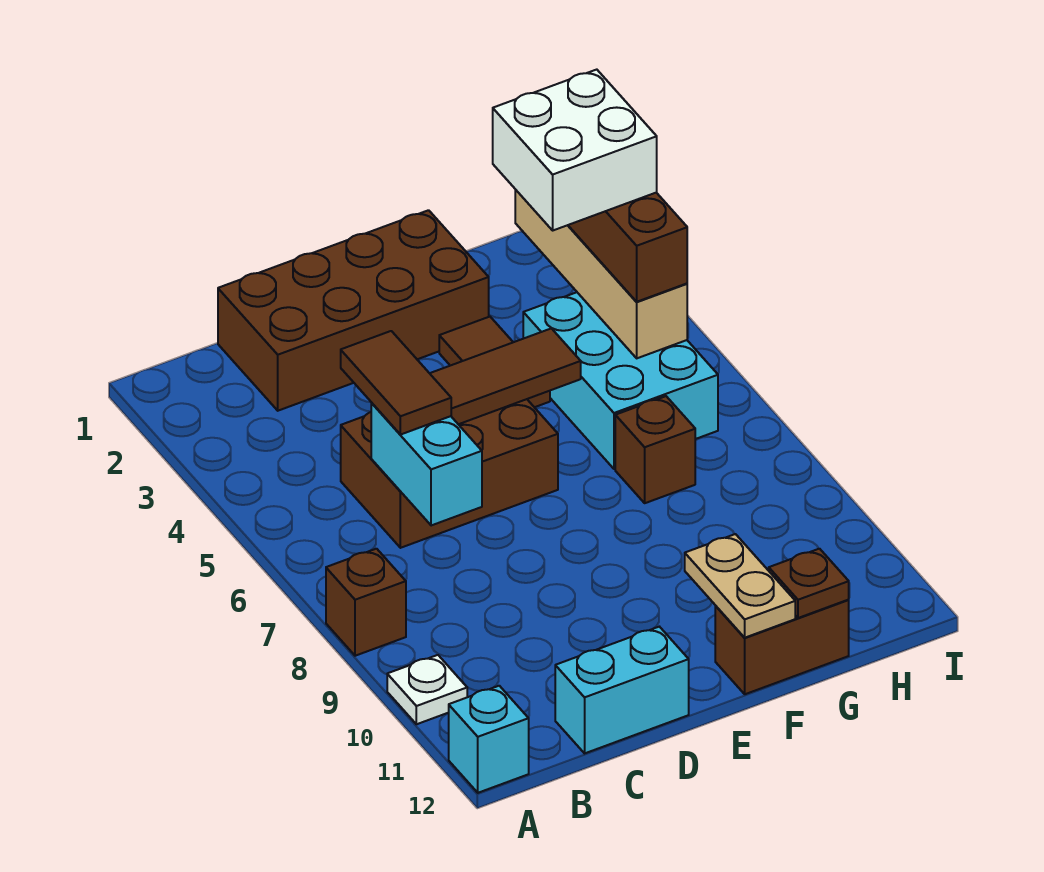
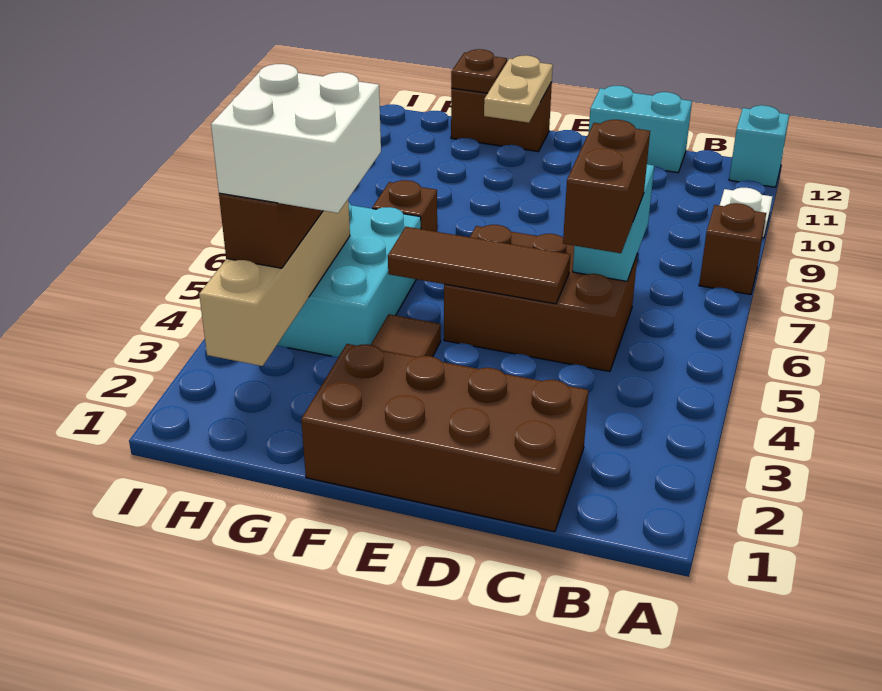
brown tile C5:C6 level 3 -> brown brick C5:C6 level 3

